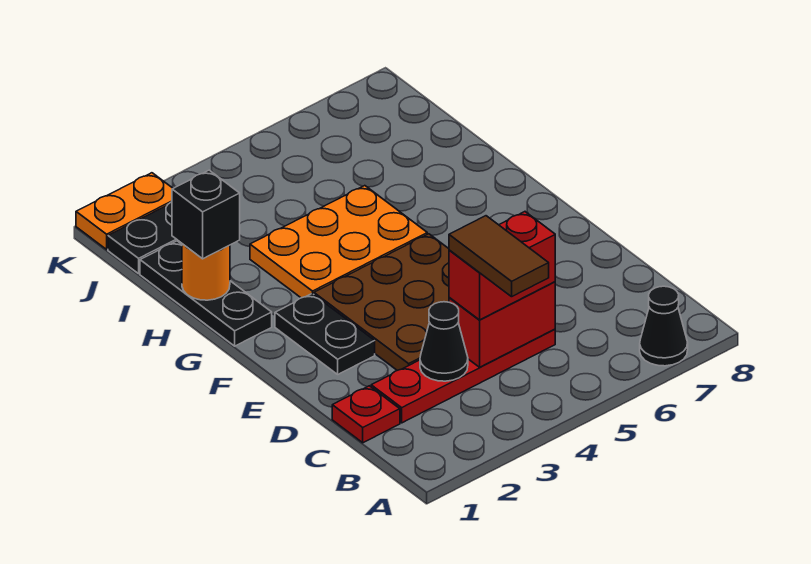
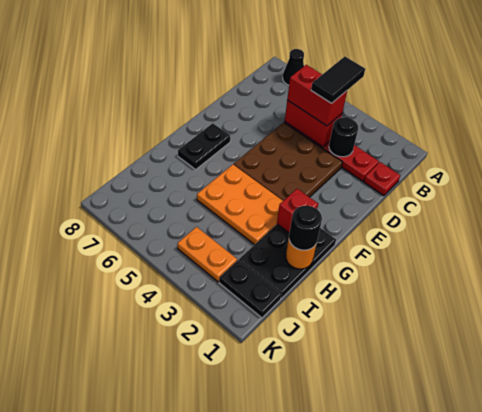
brown tile B4:C4 level 4 -> black tile B4:C4 level 4
black cone C3 level 2 -> black round brick C3 level 2
black plate E2:F2 level 1 -> black plate F7:G7 level 1
black plate G1:I1 level 1 -> black plate G1:I2 level 1
none -> red brick G2 level 2
black brick H1 level 3 -> black round brick H1 level 3
orange plate K1:K2 level 1 -> orange plate J3:J4 level 1

